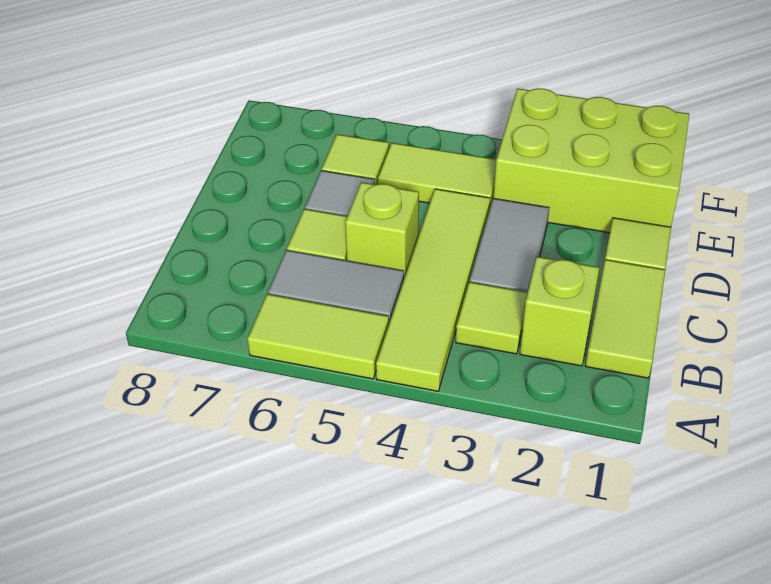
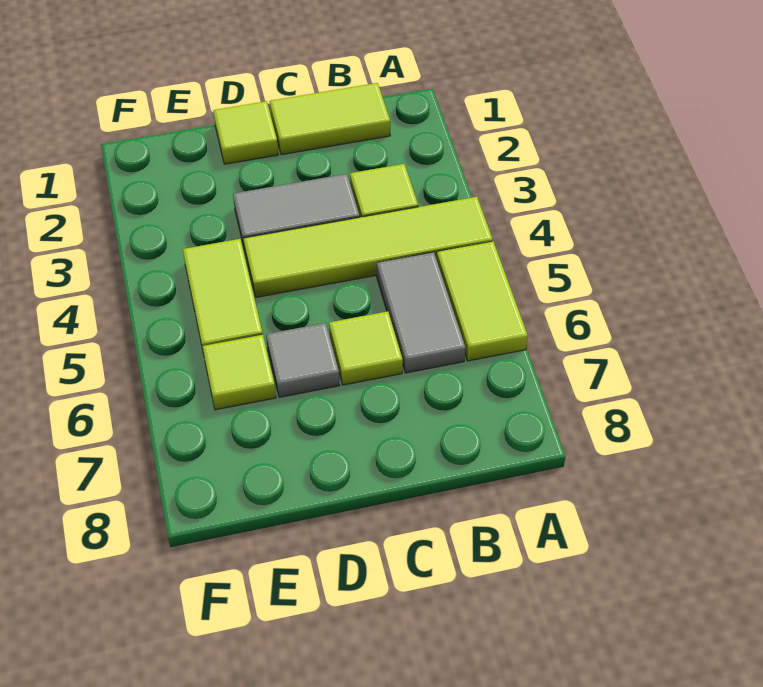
lime brick B2 level 1 -> none
lime brick C5 level 1 -> none
lime brick E1:F3 level 1 -> none

